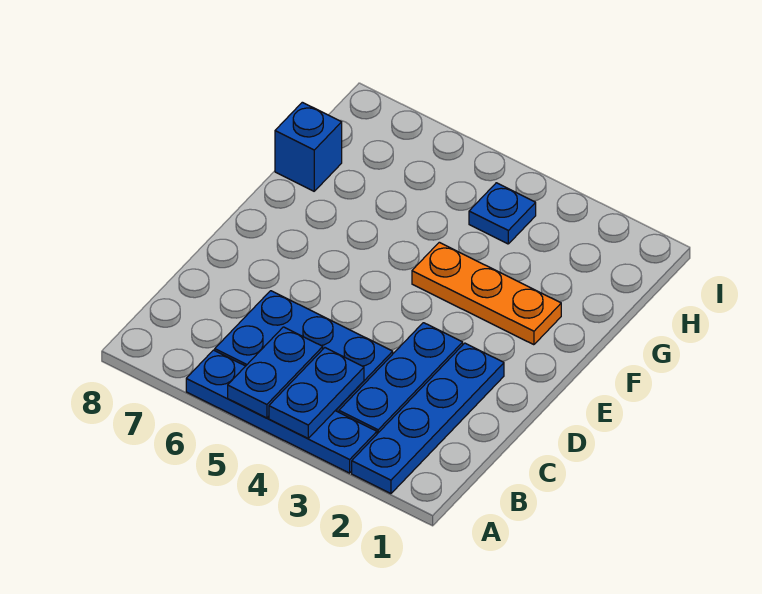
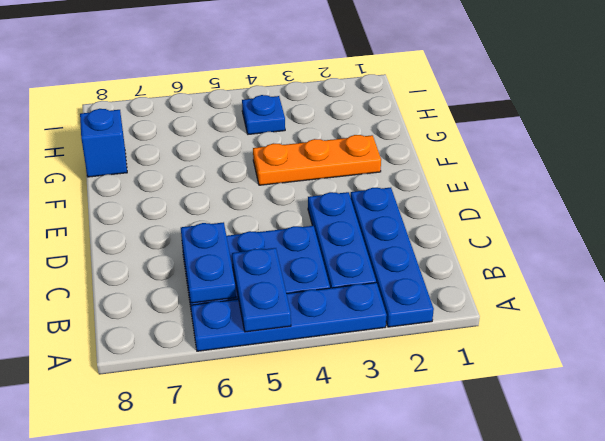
blue plate A4:B4 level 2 -> blue plate B6:C6 level 2

